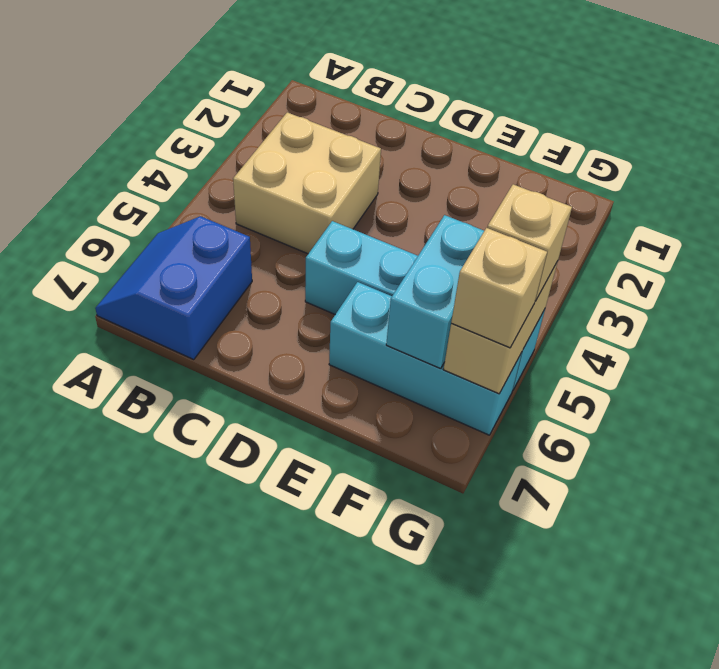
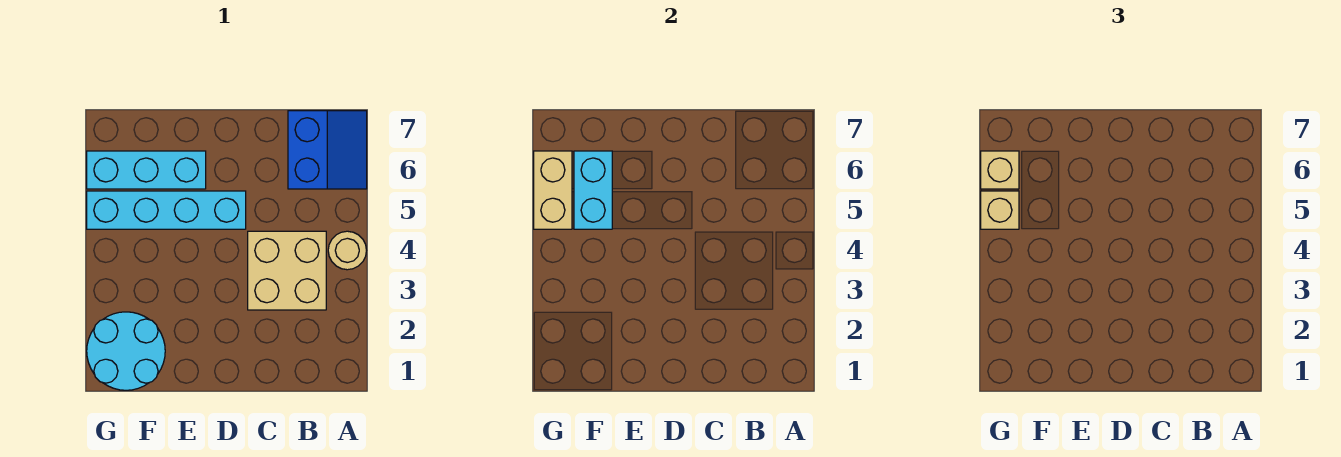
none -> tan round brick A4 level 1
none -> cyan round brick F1:G2 level 1

